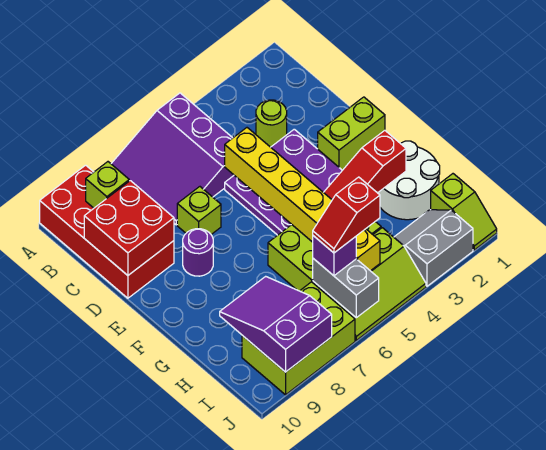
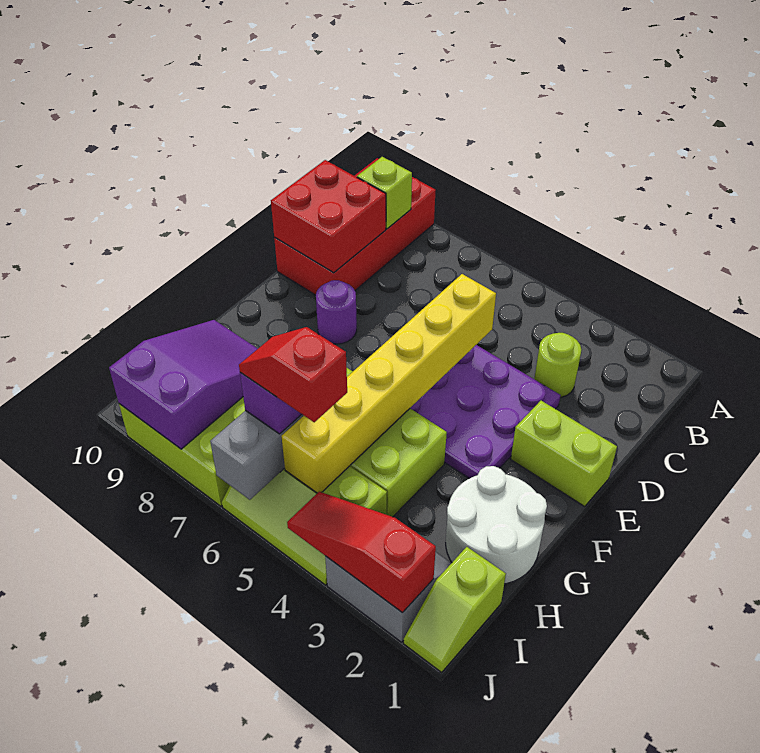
purple slope A5:C7 level 1 top 5 -> none
lime brick D7 level 1 -> none
red slope G2:G4 level 2 top 2 -> red slope J2:J4 level 2 top 2

